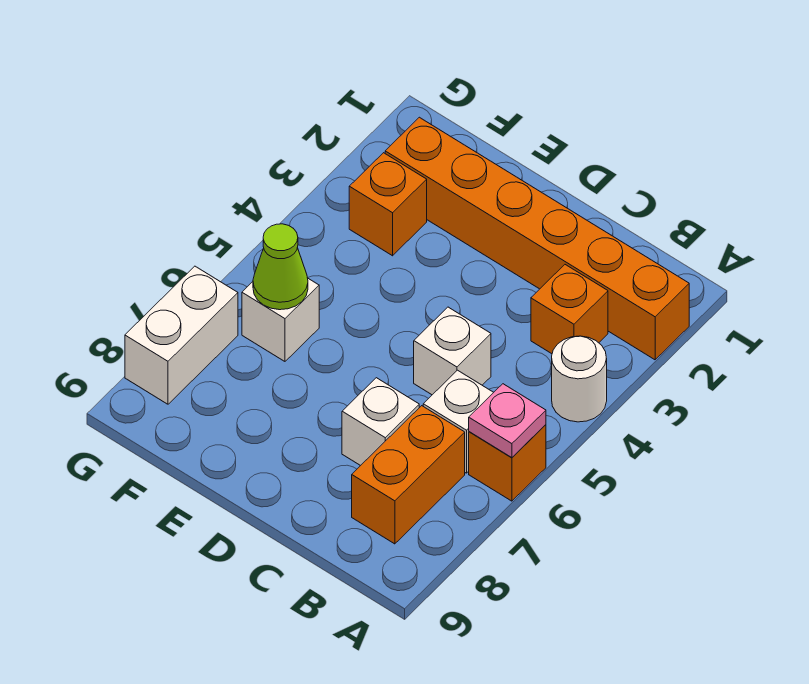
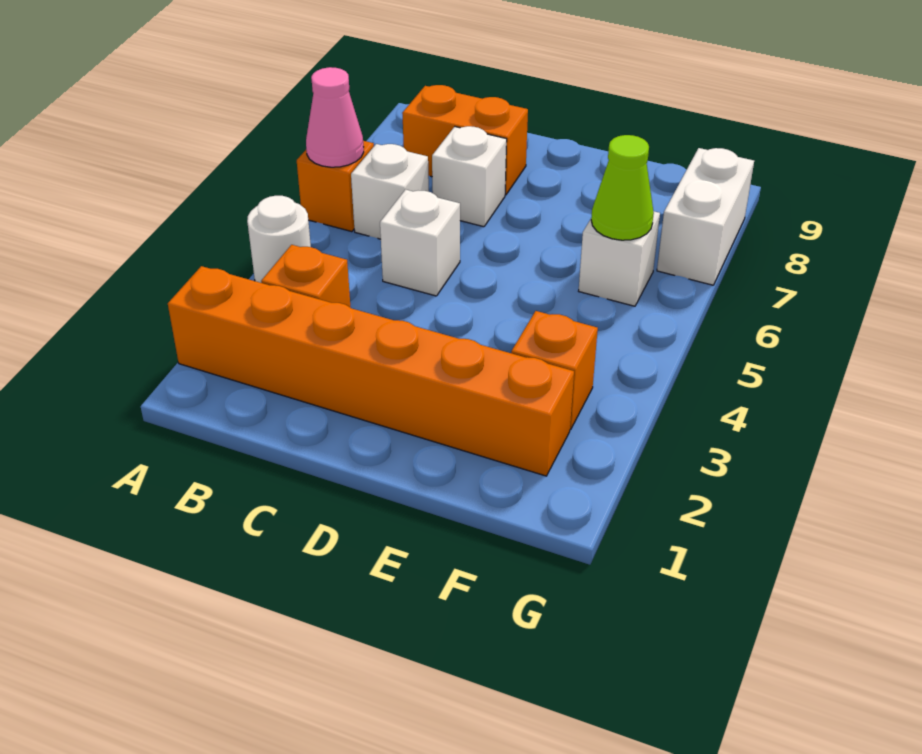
pink plate A6 level 2 -> pink cone A6 level 2
orange brick B7:B8 level 1 -> orange brick B8:C8 level 1

